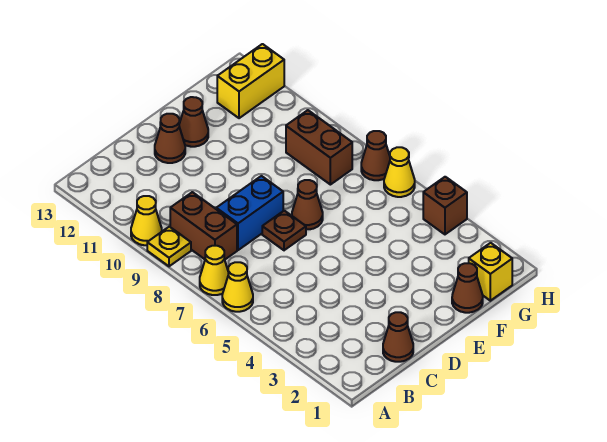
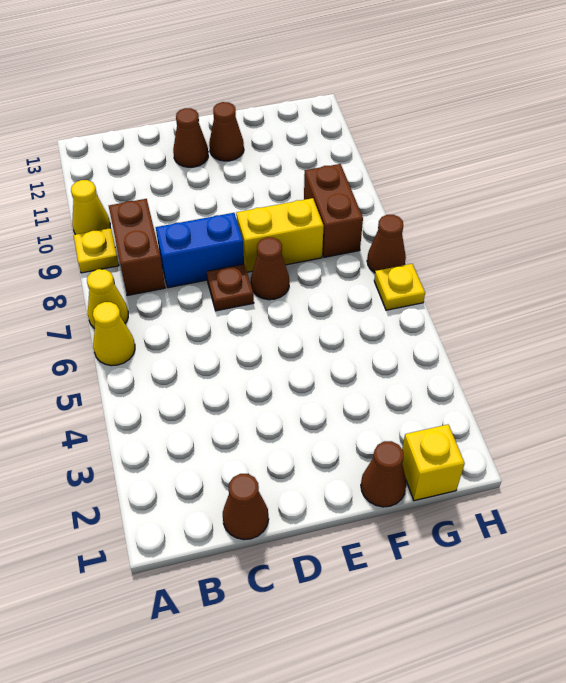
yellow brick G12:H12 level 1 -> yellow brick E8:F8 level 1
brown brick H4 level 1 -> none
yellow cone H6 level 1 -> yellow plate H6 level 1

